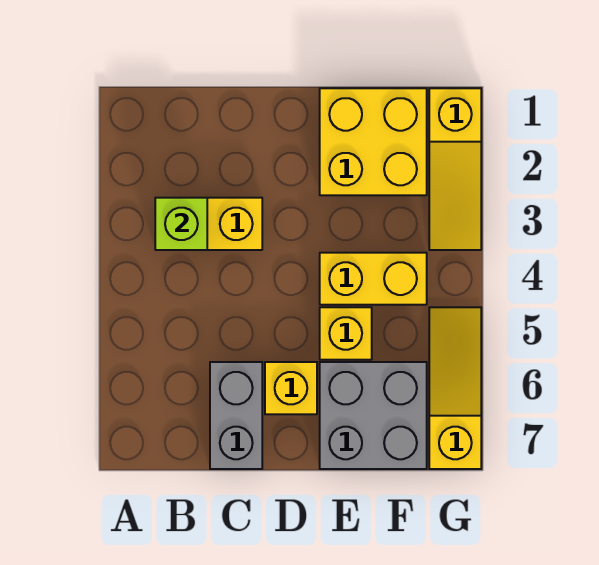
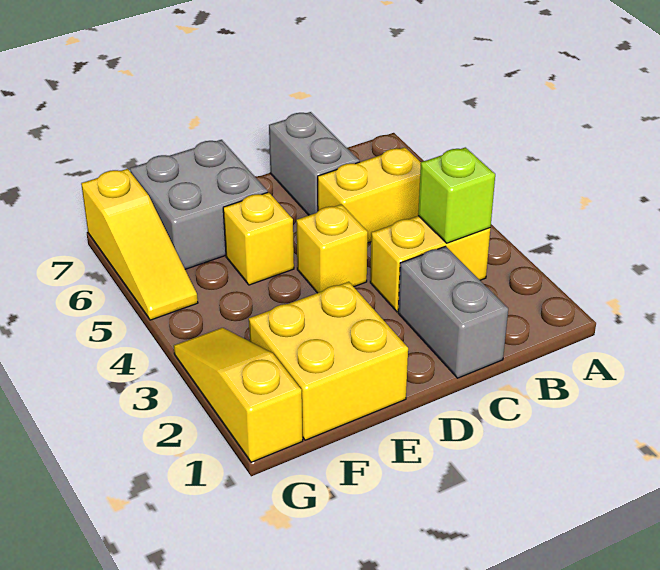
none -> grey brick C1:C2 level 1
yellow brick D6 level 1 -> yellow brick D4 level 1
yellow brick E4:F4 level 1 -> yellow brick B5:C5 level 1

